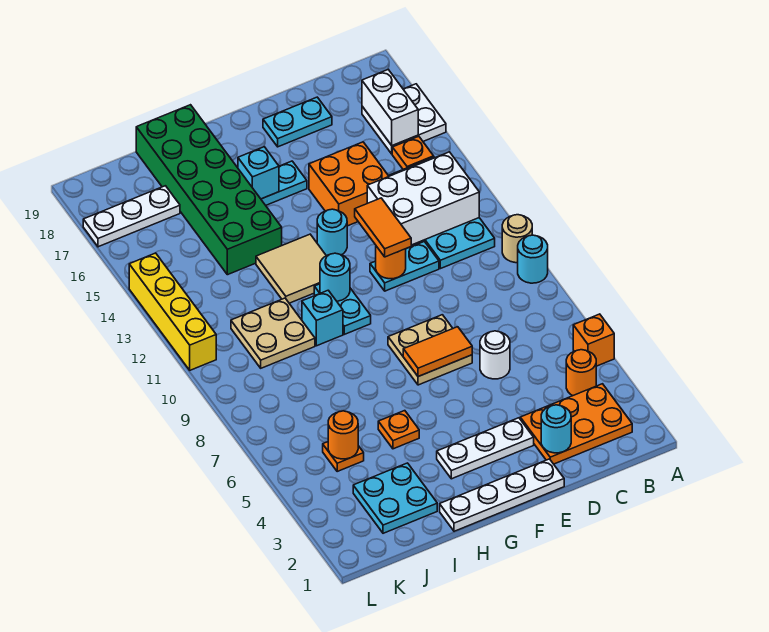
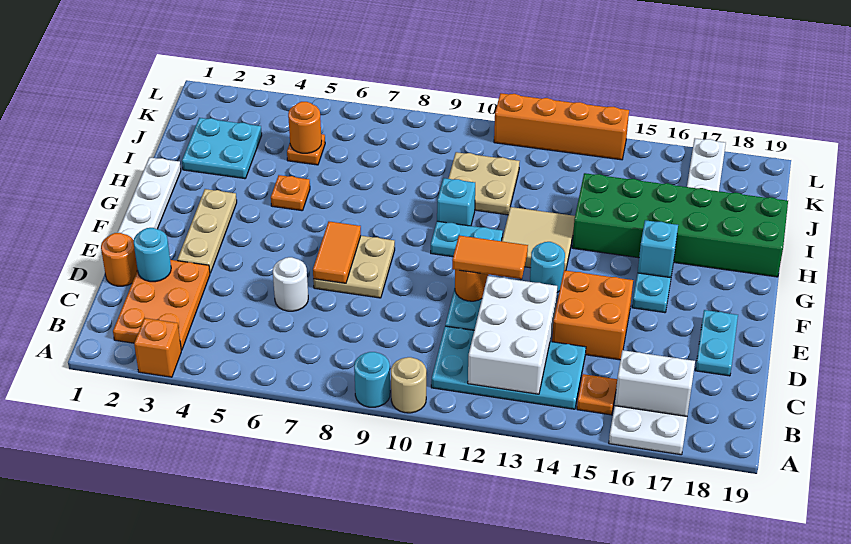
orange brick A5 level 1 -> orange brick A3 level 1
orange round brick B4 level 1 -> orange round brick D1 level 1
white plate E3:G3 level 1 -> tan plate E3:G3 level 1
cyan round brick G11 level 2 -> none
yellow brick L11:L14 level 1 -> orange brick L11:L14 level 1

